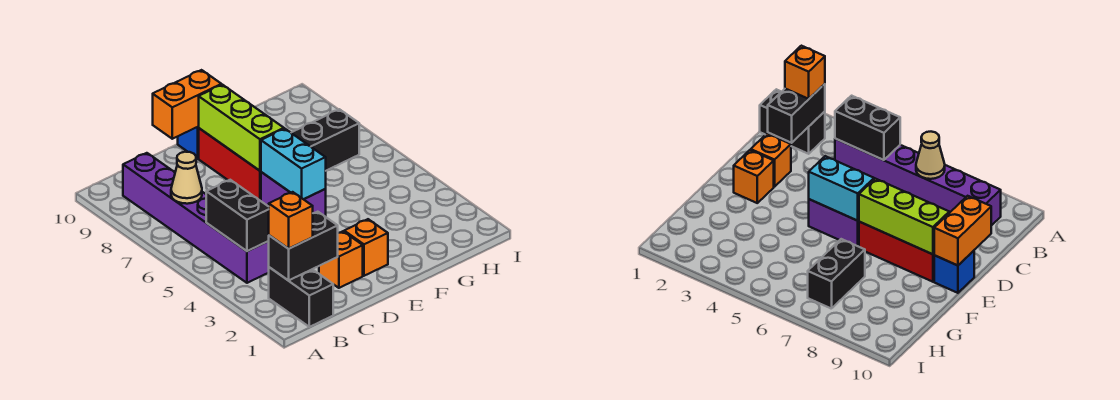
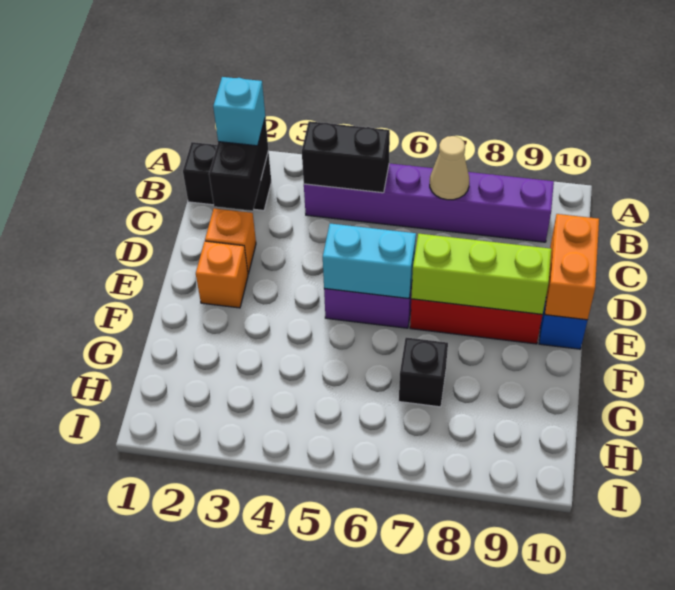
orange brick B2 level 3 -> cyan brick B2 level 3
black brick G7:H7 level 1 -> black brick G7 level 1

